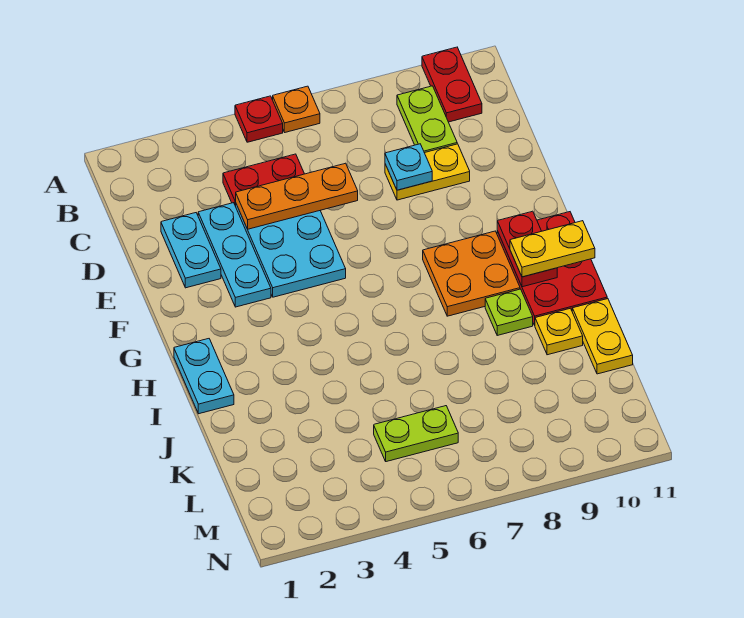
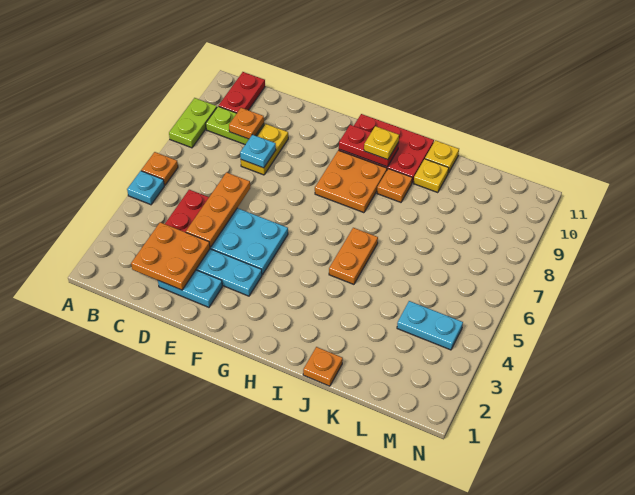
red plate A5 level 1 -> cyan plate A5 level 1
red plate A10:B10 level 1 -> red plate B10:B11 level 1
none -> orange plate C2:D3 level 2
none -> orange plate C9 level 2
cyan plate H1:I1 level 1 -> cyan plate L4:M4 level 1
yellow plate H10:H11 level 3 -> yellow plate H10 level 3
none -> orange plate I5:I6 level 1
lime plate I9 level 1 -> orange plate I9 level 1
none -> orange plate J1 level 1
yellow plate J11:K11 level 1 -> yellow plate J11 level 1
lime plate L5:L6 level 1 -> lime plate A8:A9 level 1

